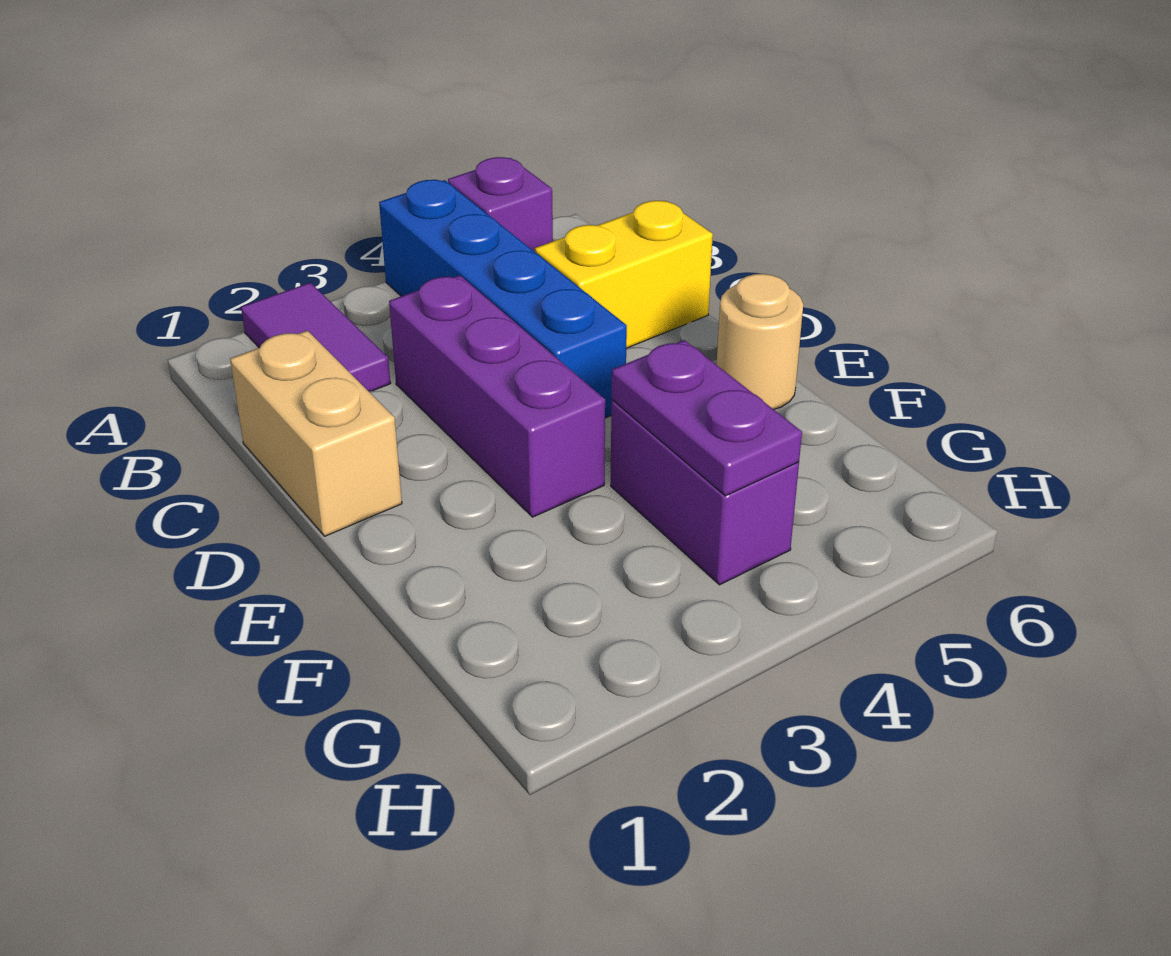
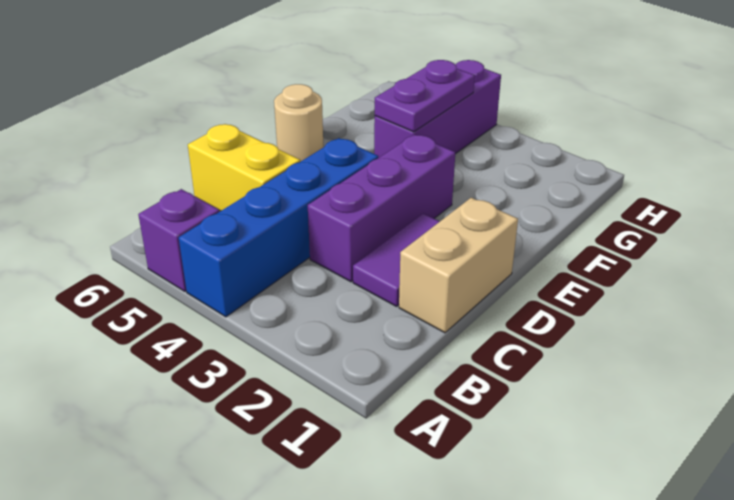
purple tile A2:B2 level 1 -> purple tile C2:D2 level 1
purple brick F4:G4 level 1 -> purple brick F4:H4 level 1

